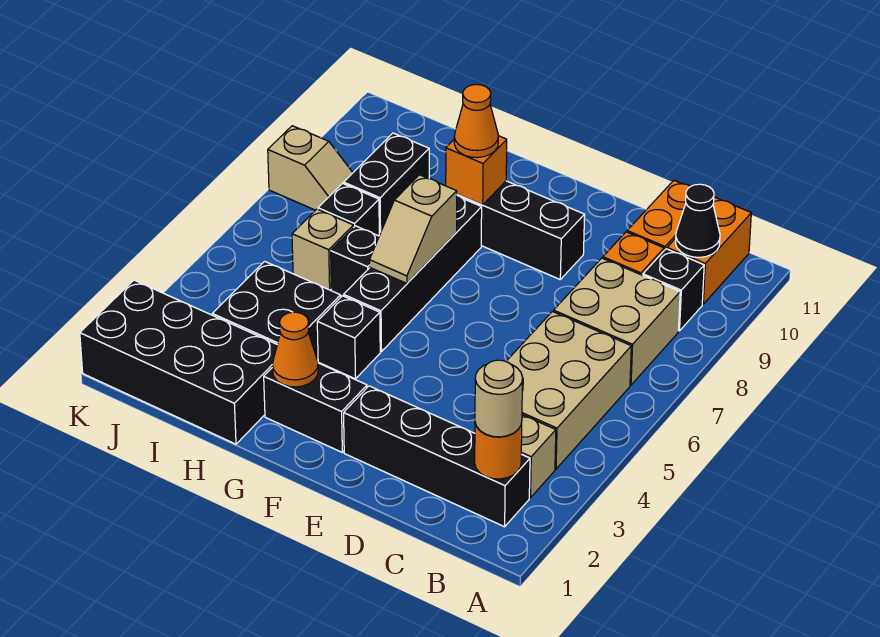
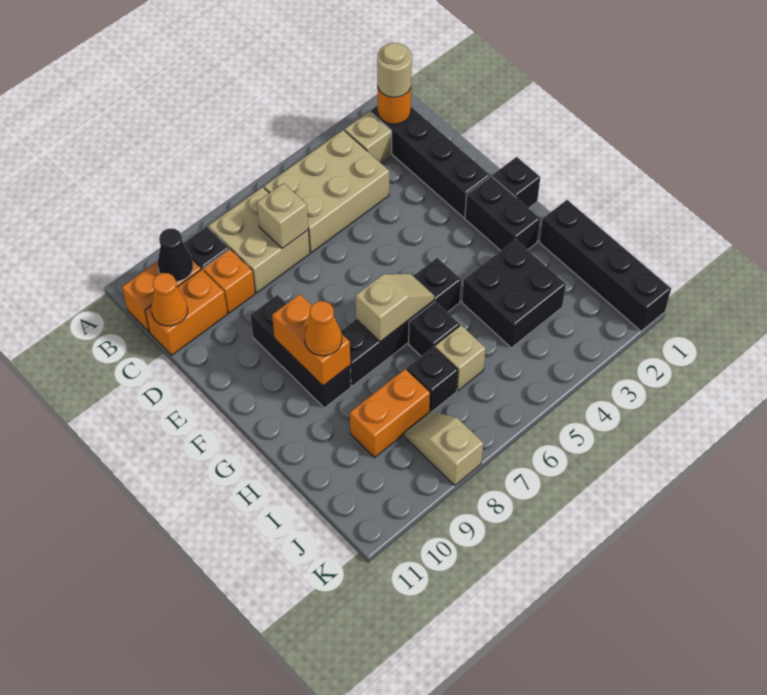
none -> tan brick C7 level 2
orange cone G2 level 2 -> orange cone C11 level 2
black brick G4 level 1 -> black brick F1 level 1
orange brick G9 level 2 -> orange brick F9:G9 level 2
black brick H1:K2 level 1 -> black brick H1:K1 level 1
black brick I8:I9 level 1 -> orange brick I8:I9 level 1

